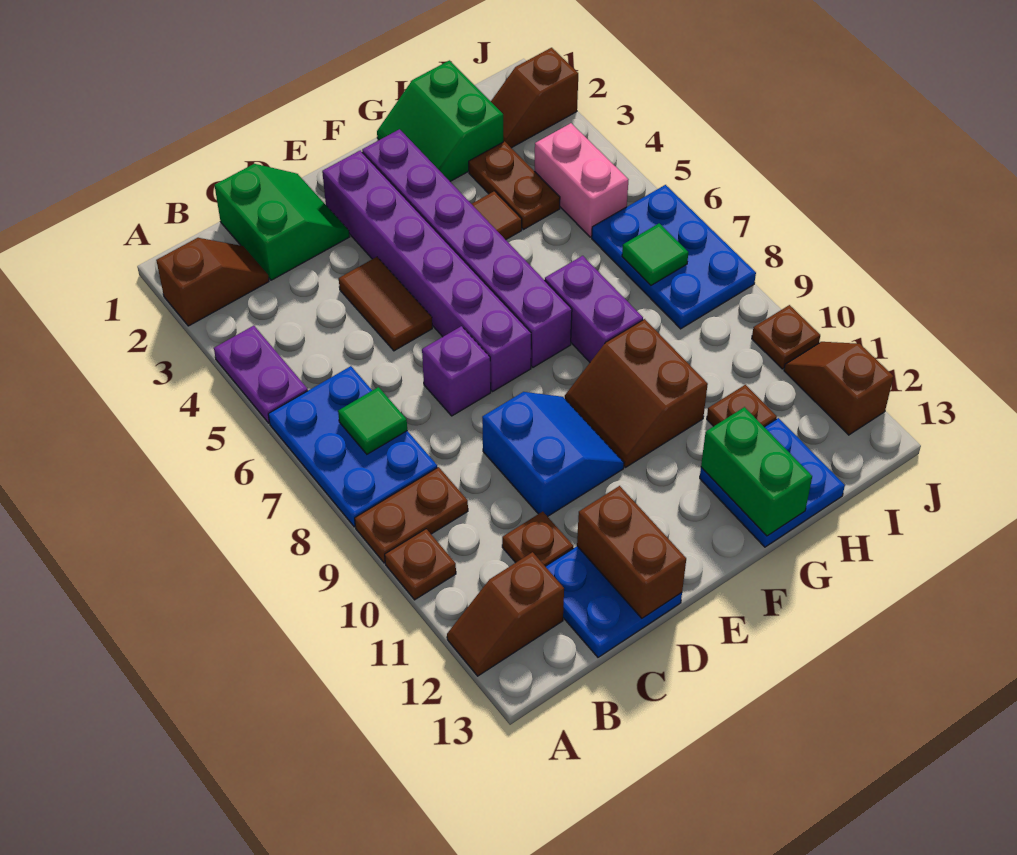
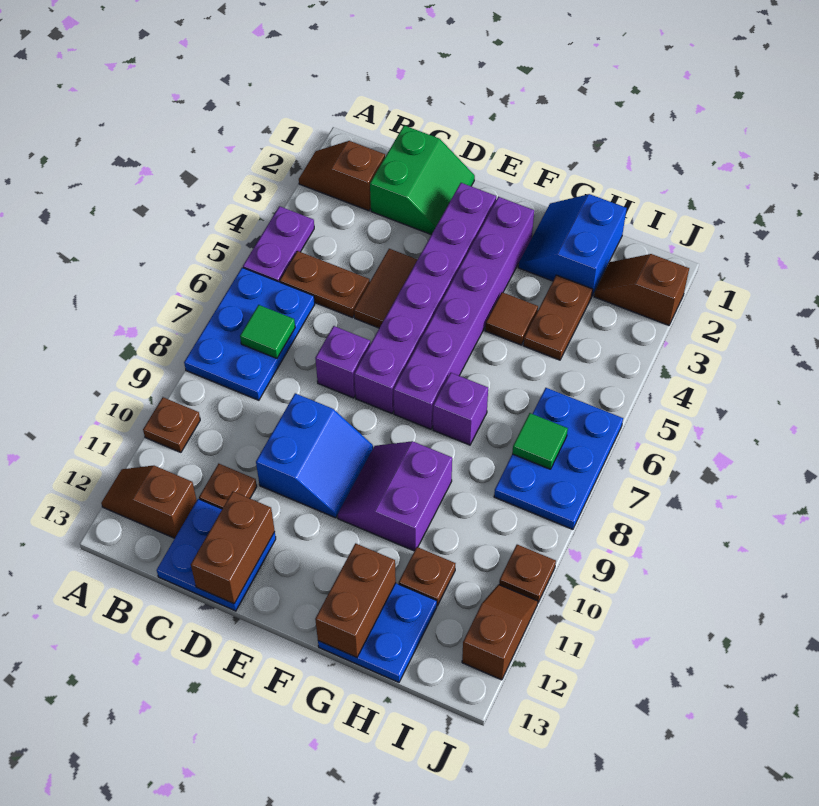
brown slope A2:B2 level 1 top A -> brown slope A2:B2 level 1 top B
brown plate A9:B9 level 1 -> brown plate B5:C5 level 1
brown slope F9:G10 level 1 top G -> purple slope F9:G10 level 1 top G
green slope G1:H2 level 1 top H -> blue slope G1:H2 level 1 top H
purple brick G7:G8 level 1 -> purple brick G7 level 1
green brick G12:G13 level 2 -> brown brick G12:G13 level 2
pink brick I4:I5 level 1 -> none

